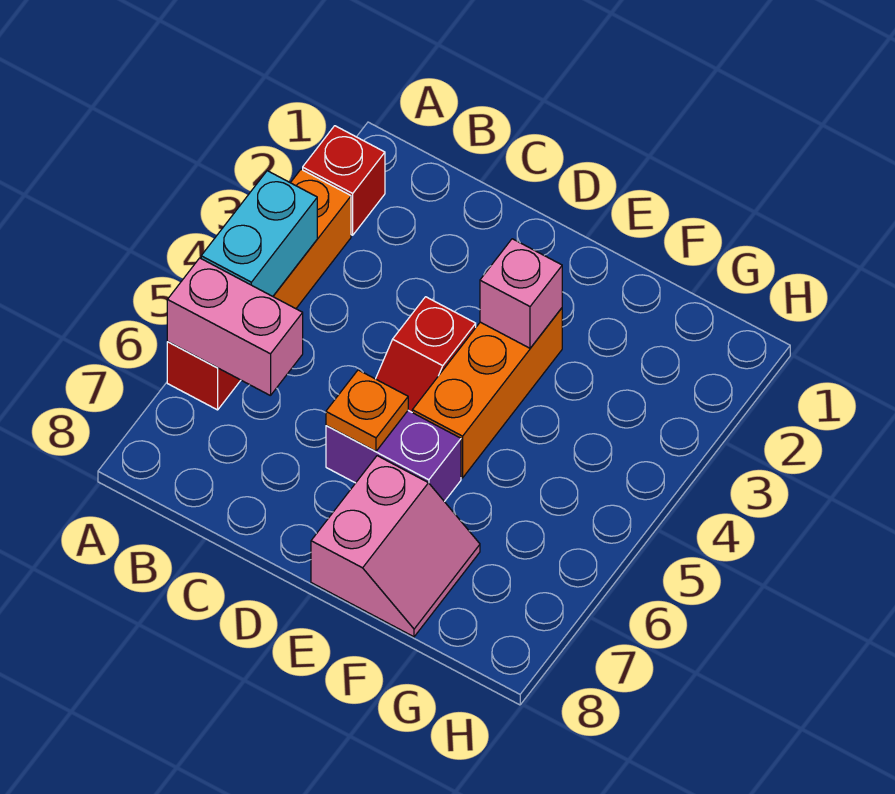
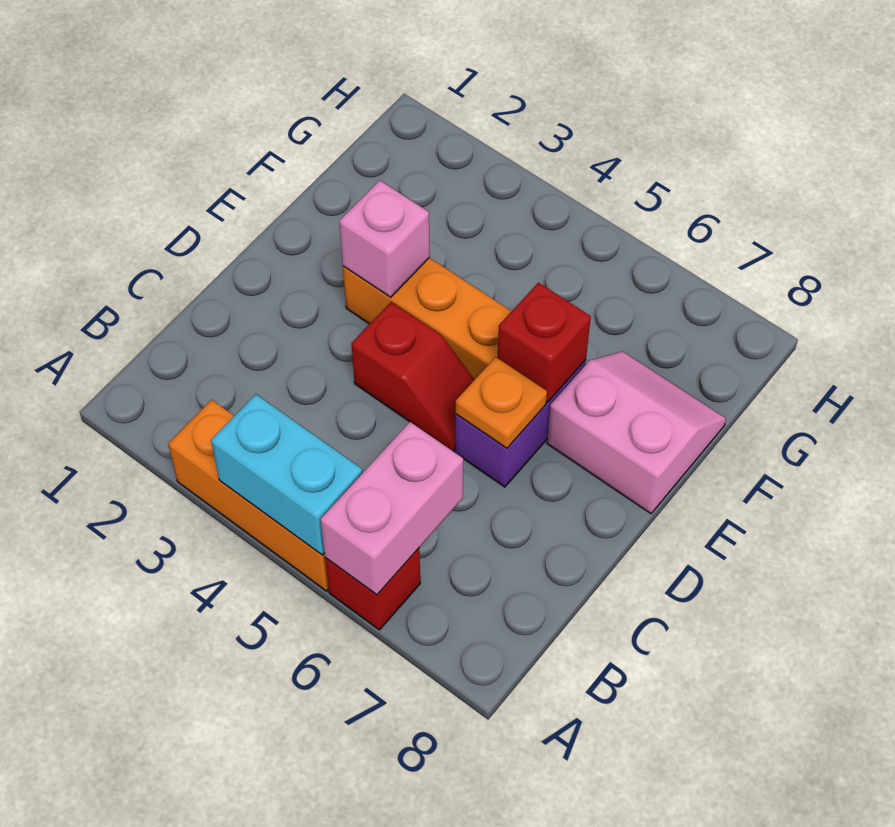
red brick A2 level 1 -> red brick E6 level 2

